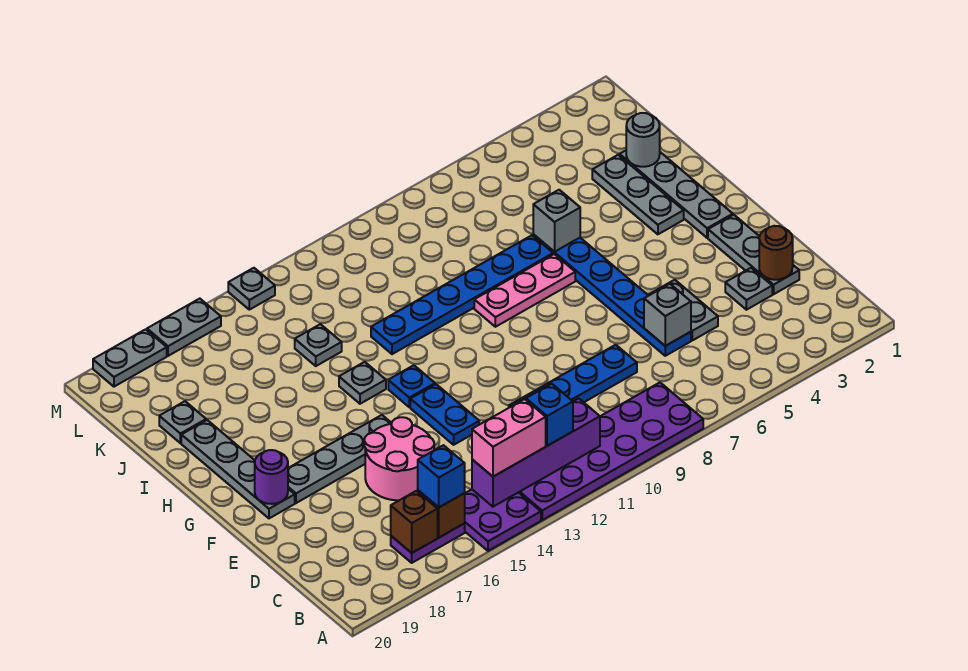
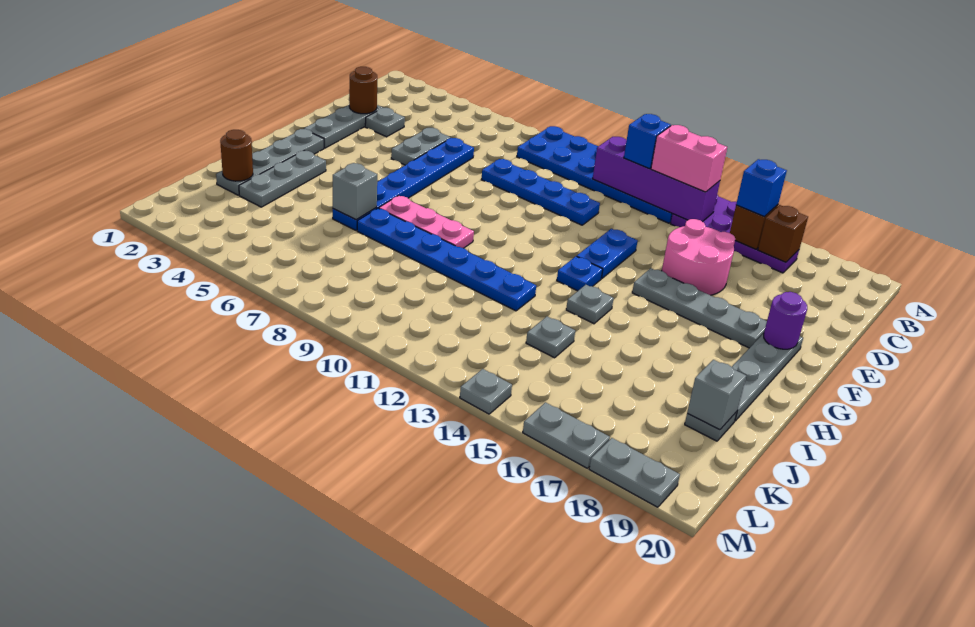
purple plate A8:B13 level 1 -> blue plate A8:B13 level 1
grey brick D6 level 2 -> grey brick J19 level 2
grey round brick J2 level 2 -> brown round brick J2 level 2

